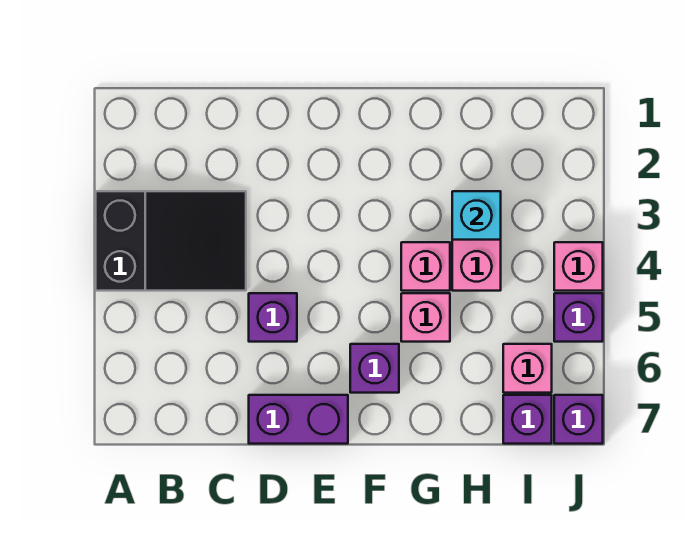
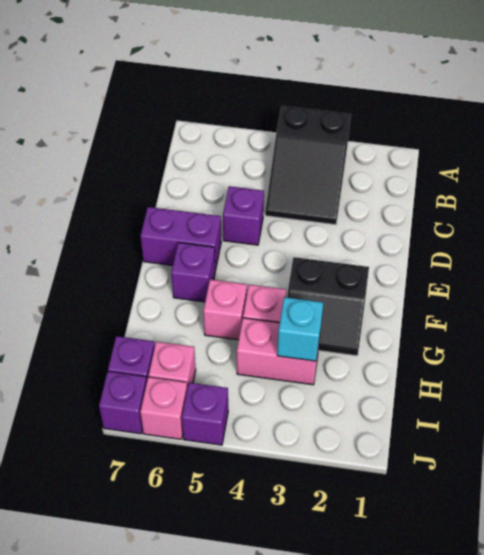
purple brick D7:E7 level 1 -> purple brick E6:E7 level 1
none -> black slope F2:G3 level 1 top F
pink brick J4 level 1 -> pink brick J6 level 1

